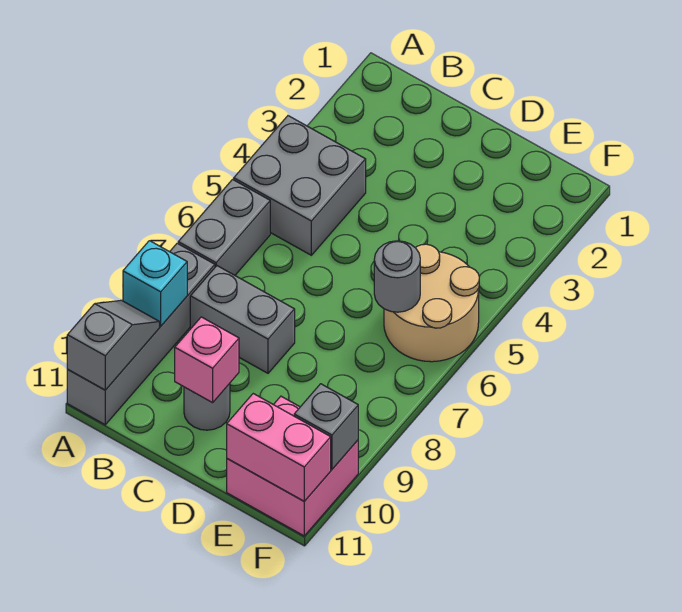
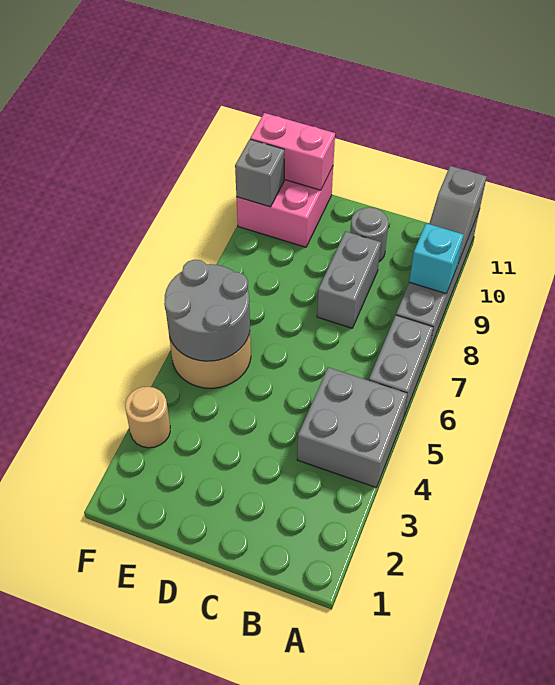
grey brick B8:C8 level 1 -> grey brick C8:C9 level 1
pink brick C10 level 2 -> none
grey round brick E6 level 2 -> grey round brick E5:F6 level 2
none -> tan round brick F3 level 1

